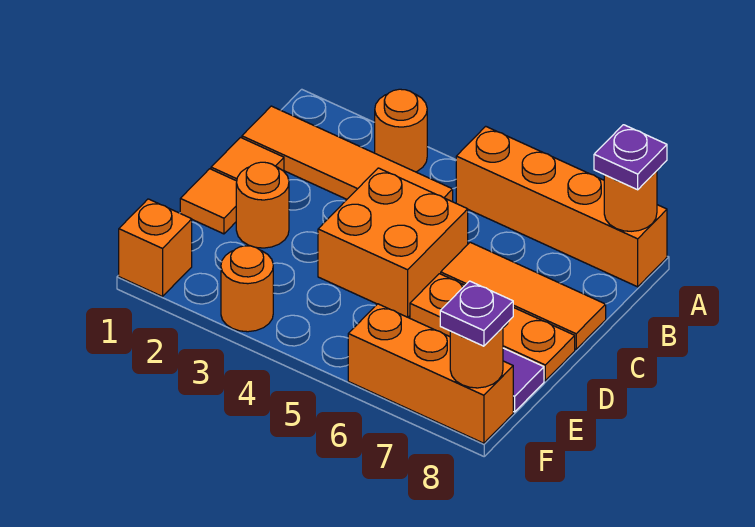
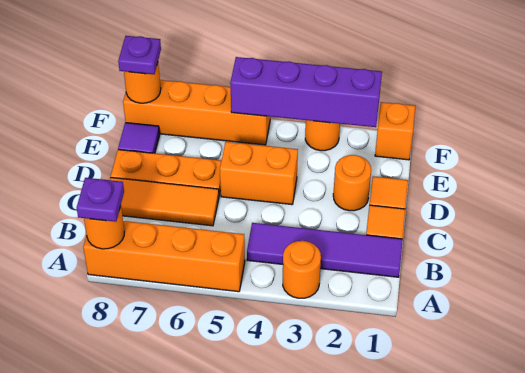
orange tile B1:B4 level 1 -> purple tile B1:B4 level 1
orange brick C4:D5 level 1 -> orange brick D4:D5 level 1
none -> purple brick F2:F5 level 2
orange brick F6:F8 level 1 -> orange brick F5:F8 level 1

